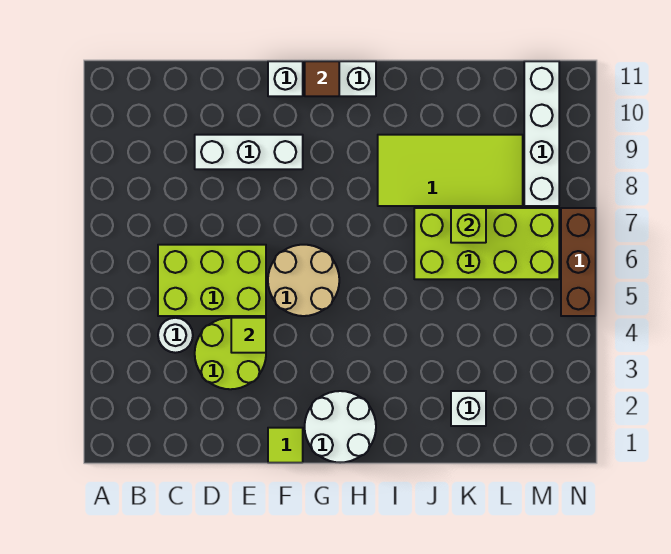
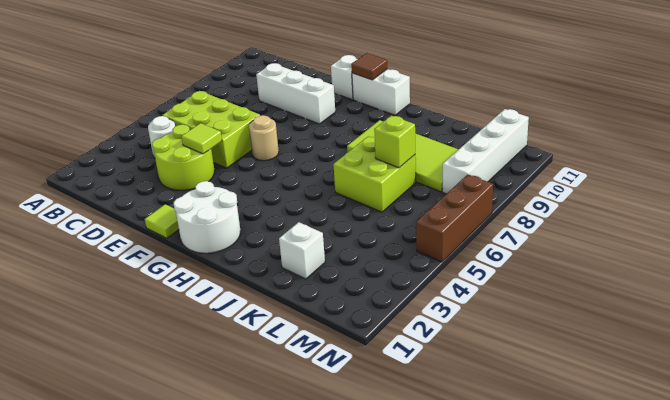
tan round brick F5:G6 level 1 -> tan round brick F6 level 1
lime brick J6:M7 level 1 -> lime brick J6:K7 level 1

